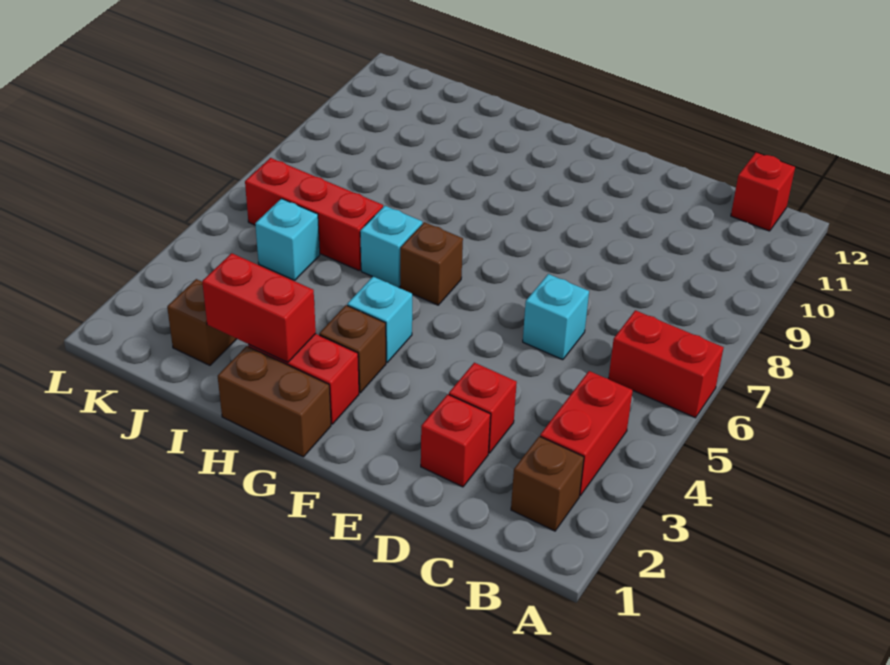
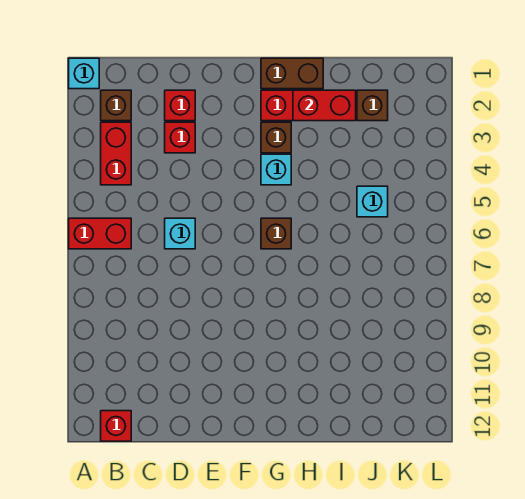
cyan brick H6 level 1 -> cyan brick A1 level 1
red brick I6:K6 level 1 -> none

